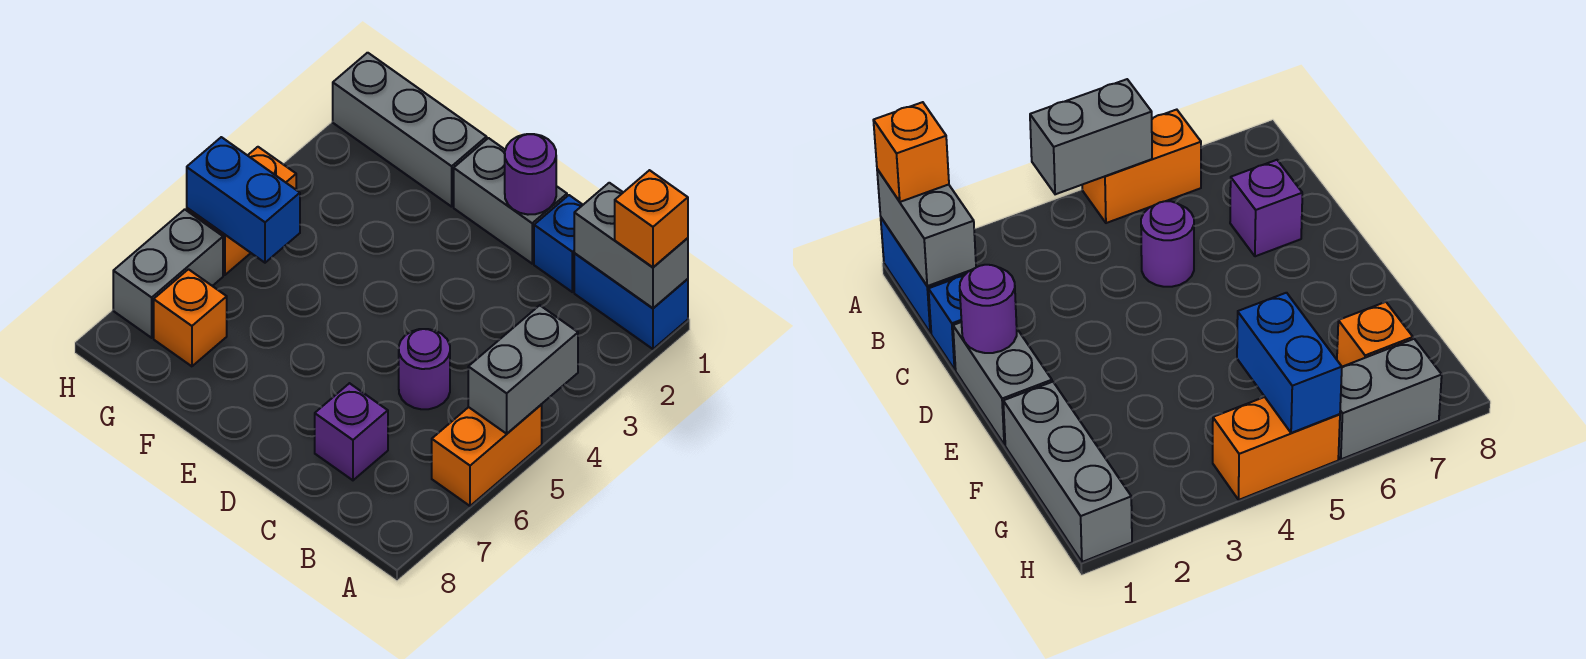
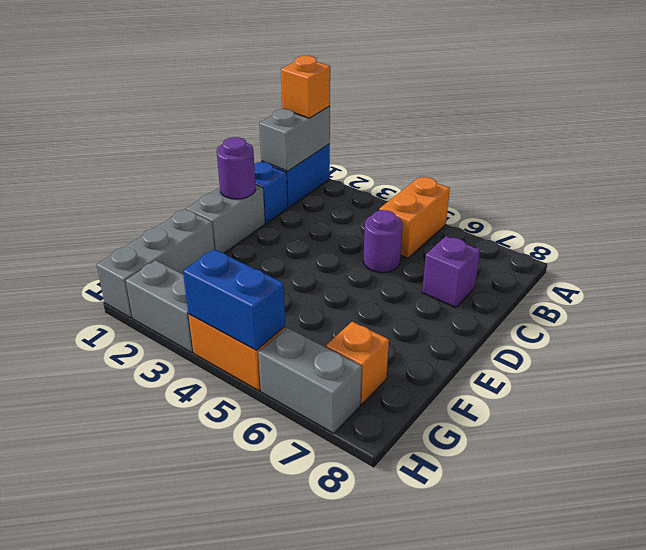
grey brick A4:A5 level 2 -> grey brick H2:H3 level 1
orange brick A5:A6 level 1 -> orange brick A5:B5 level 1
blue brick G5:H5 level 2 -> blue brick H4:H5 level 2

